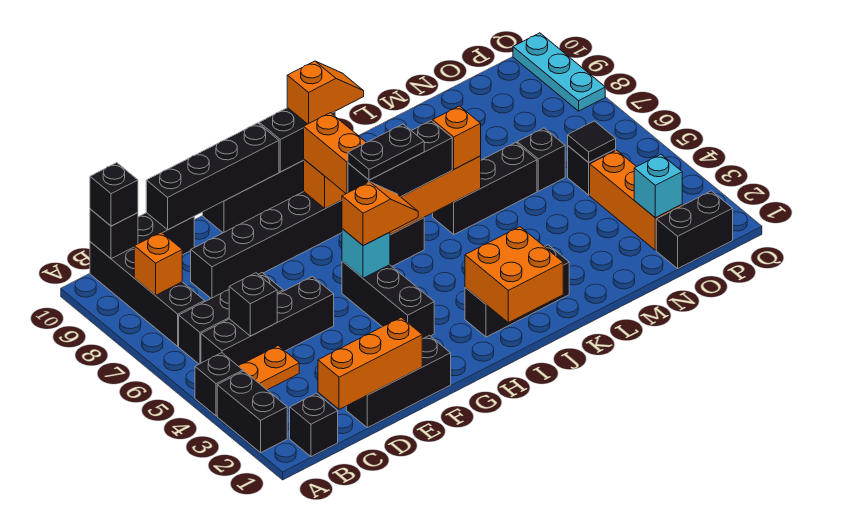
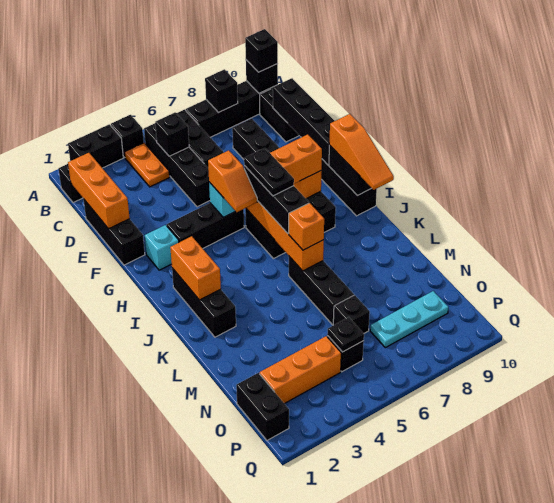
orange brick B8 level 2 -> black brick B8 level 2
orange brick I1:J2 level 2 -> orange brick I2:J2 level 2
orange slope I10:J10 level 3 top I -> orange slope H10:J10 level 3 top H
cyan brick O2 level 2 -> cyan brick G2 level 1
black tile O5 level 2 -> black plate O5 level 2
cyan plate Q8:Q10 level 1 -> cyan plate O7:O9 level 1

